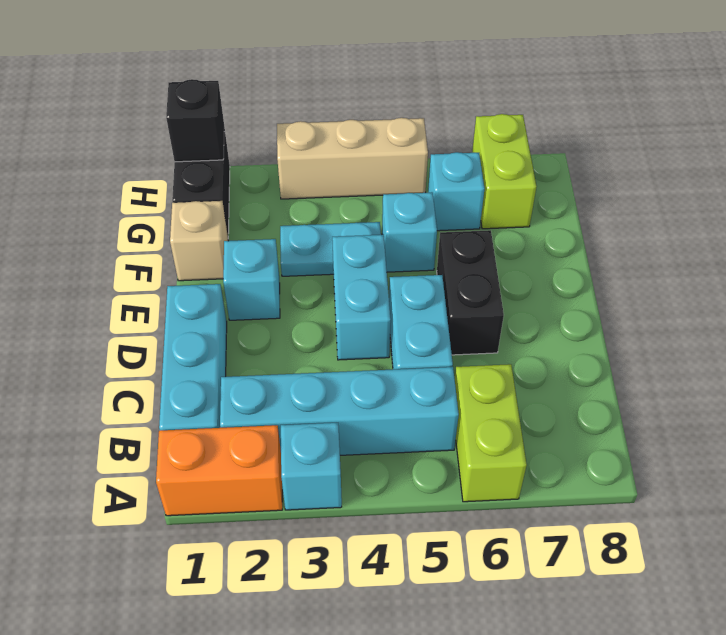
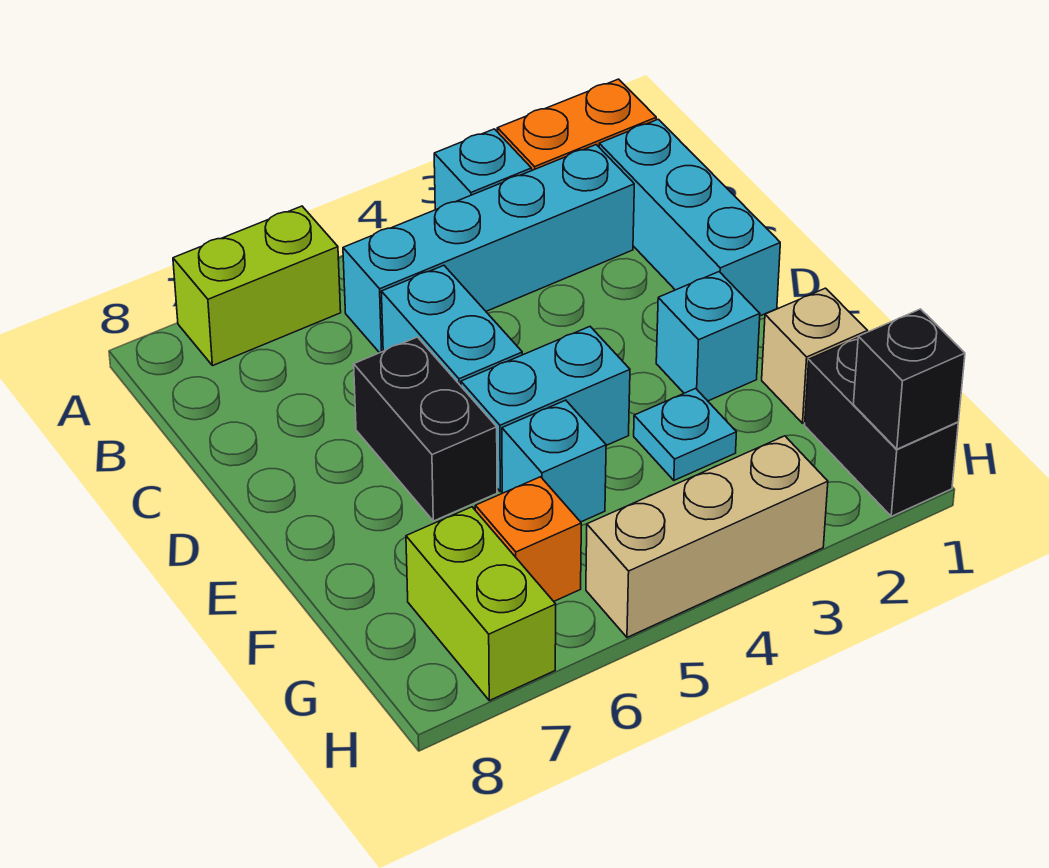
lime brick A6:B6 level 1 -> lime brick A6:A7 level 1
cyan brick D4:E4 level 1 -> cyan brick E4:E5 level 1
cyan plate F3:F4 level 1 -> cyan plate F3 level 1
cyan brick G6 level 1 -> orange brick G6 level 1

